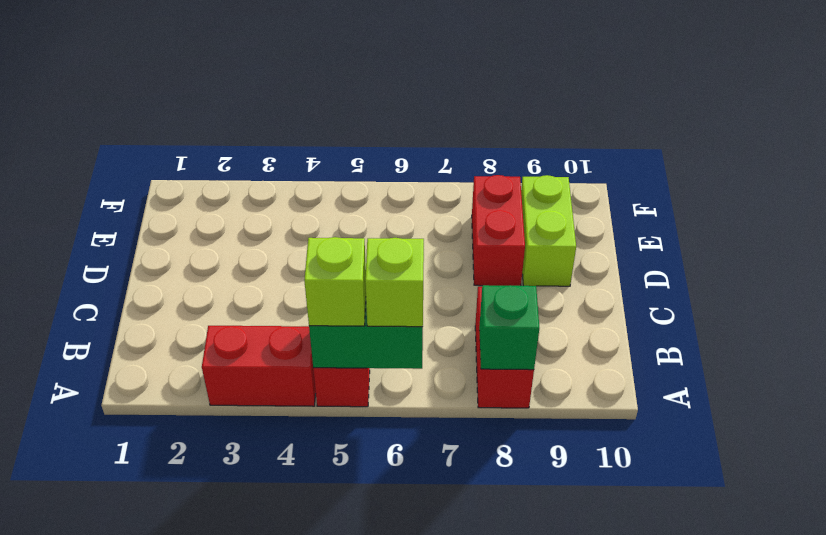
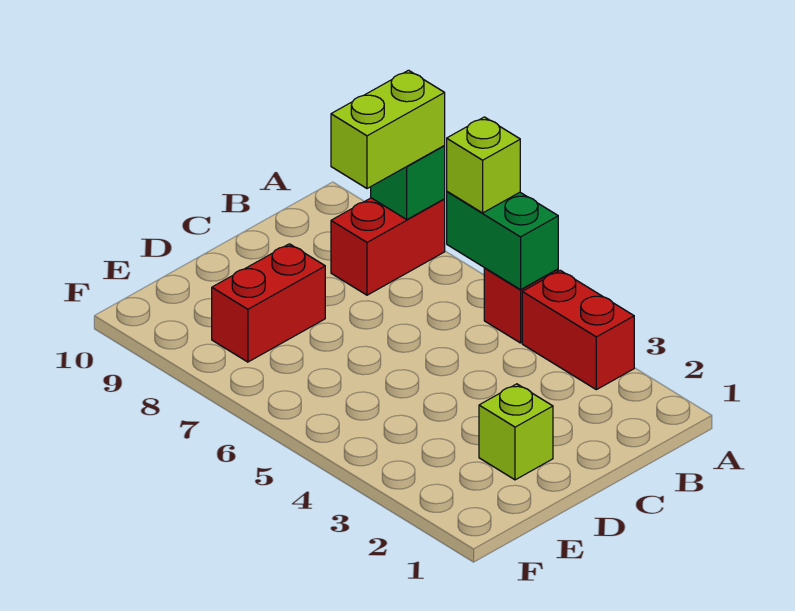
lime brick A5 level 3 -> lime brick D2 level 1
lime brick D9:E9 level 1 -> lime brick A8:B8 level 3

